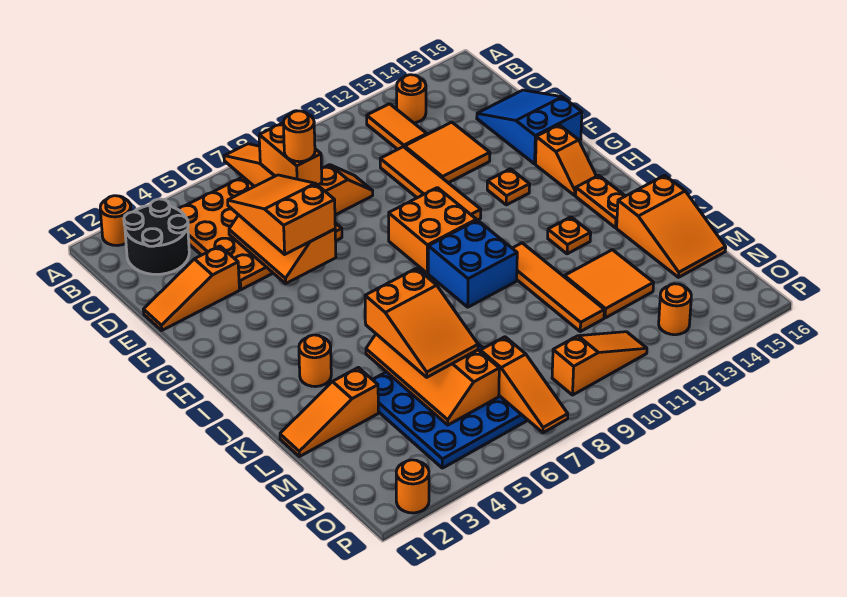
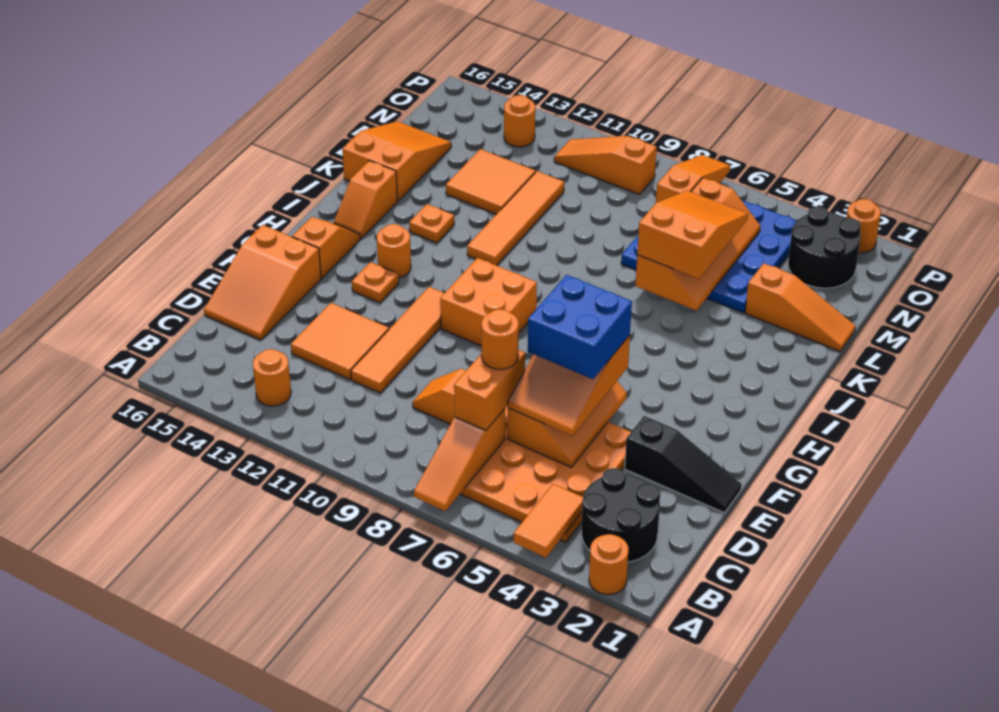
orange tile B12:C12 level 1 -> orange tile A4:B4 level 2
blue slope D15:F16 level 1 top F -> orange slope D15:F16 level 1 top F
orange slope E1:E3 level 1 top 3 -> black slope E1:E3 level 1 top 3
blue brick I9:J10 level 1 -> blue brick E5:F6 level 4
orange plate I15:J15 level 1 -> orange slope I15:J15 level 1 top J
orange round brick J3 level 1 -> orange round brick H13 level 1
none -> black round brick N2:O3 level 1

